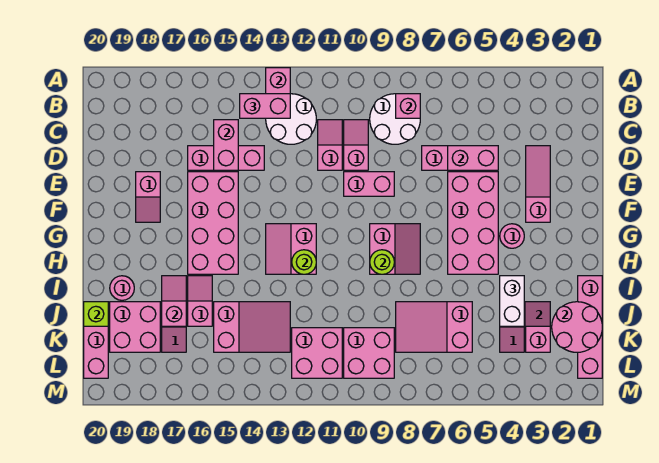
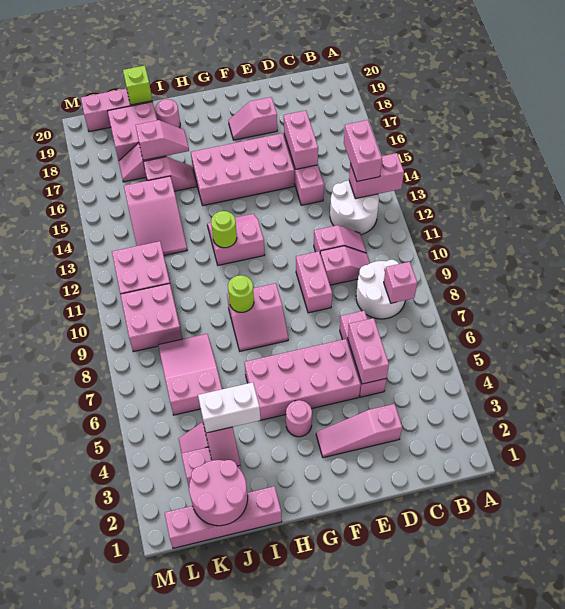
pink brick C15:D15 level 2 -> pink brick D15:D16 level 2
pink slope D3:F3 level 1 top F -> pink slope D3:F3 level 1 top D

